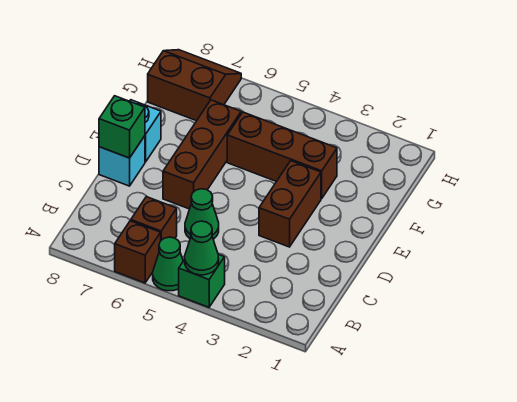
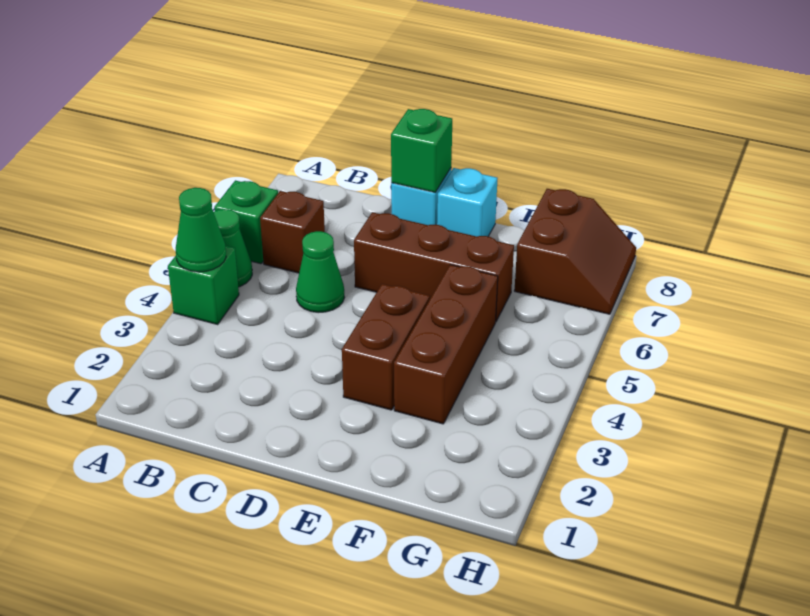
brown brick A6 level 1 -> green brick A6 level 1
brown brick D3:E3 level 1 -> brown brick E3:E4 level 1

